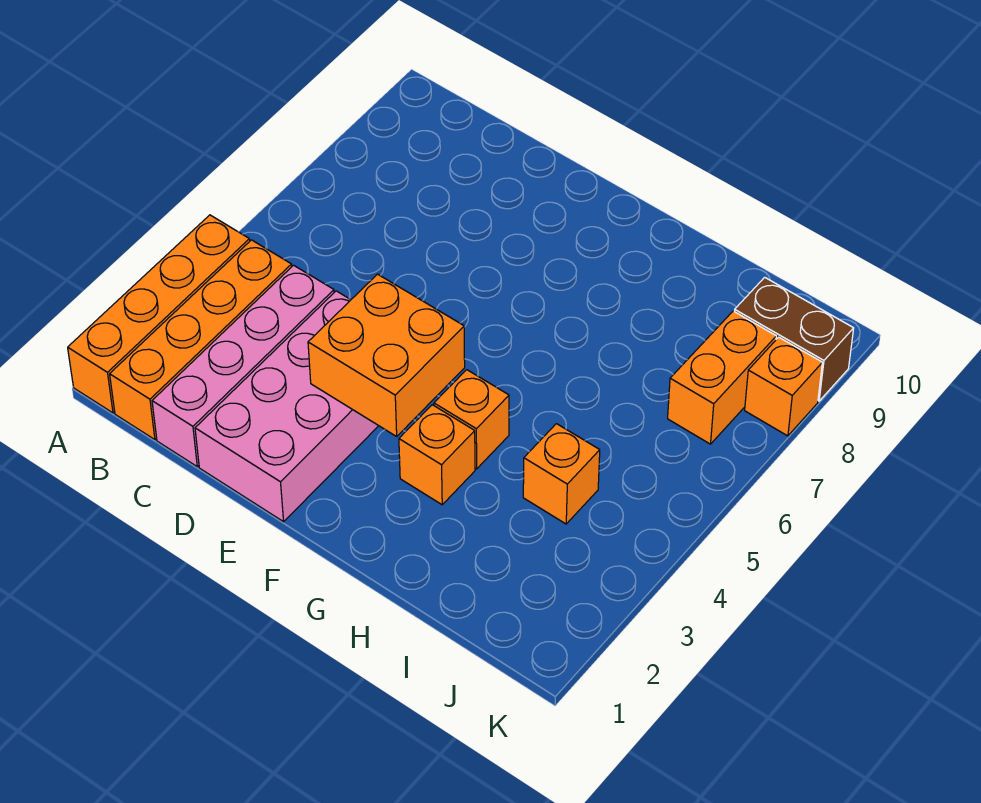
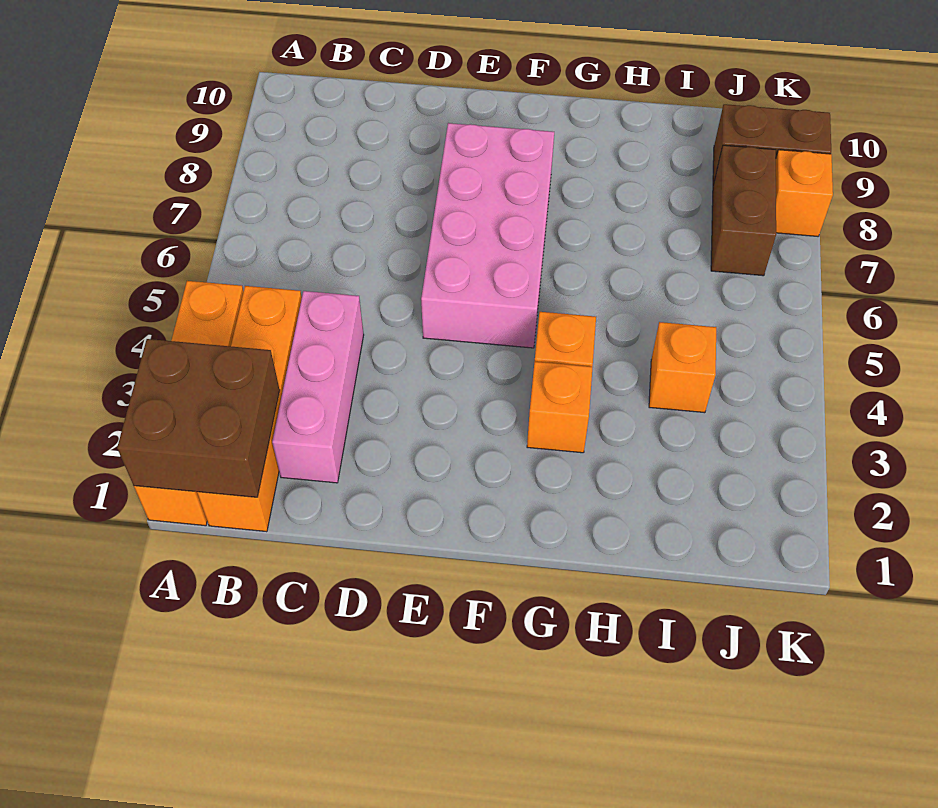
none -> brown brick A1:B2 level 2
pink brick C1:C4 level 1 -> pink brick C2:C4 level 1
pink brick D1:E4 level 1 -> pink brick E5:F8 level 1
orange brick E3:F4 level 2 -> none
orange brick J7:J8 level 1 -> brown brick J7:J8 level 1

